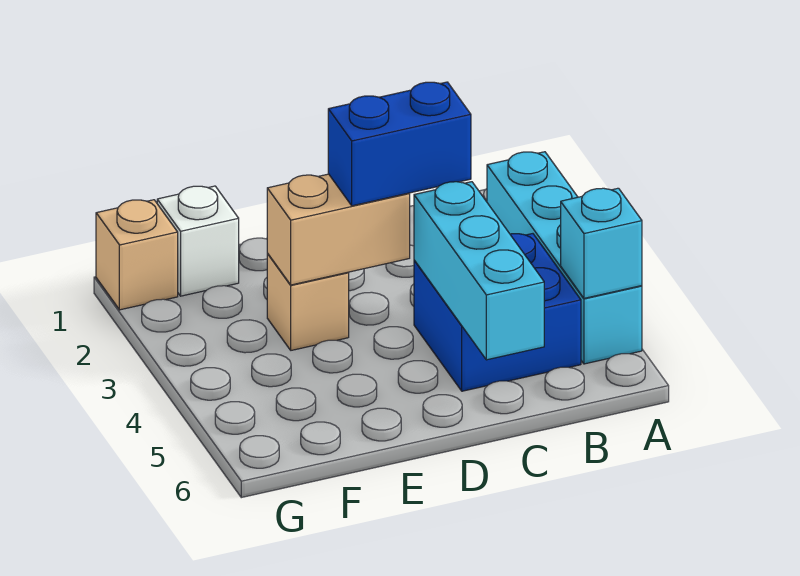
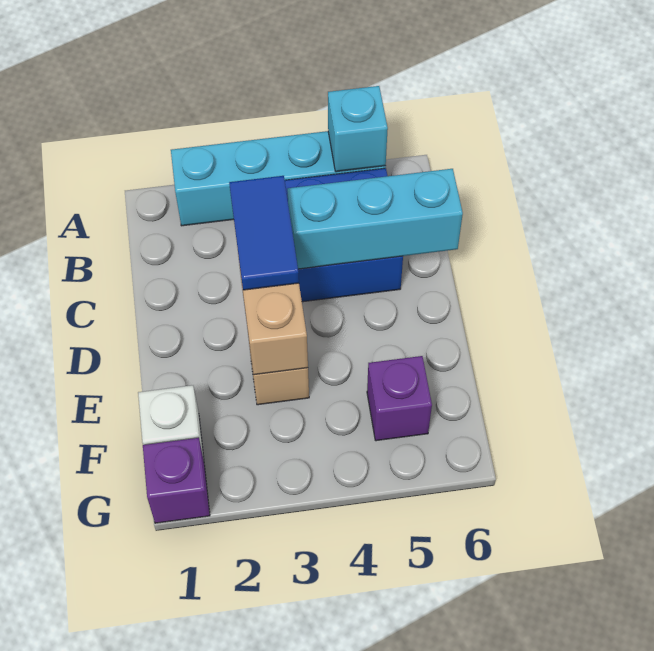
blue brick C3:D3 level 3 -> blue tile C3:D3 level 3
none -> purple brick F5 level 1
tan brick G1 level 1 -> purple brick G1 level 1

